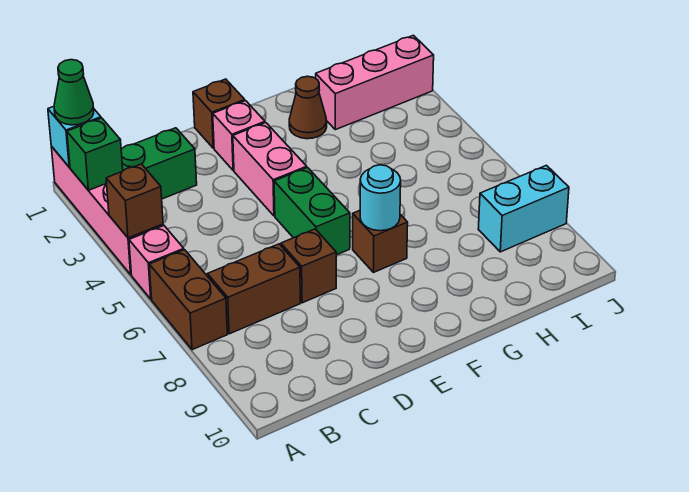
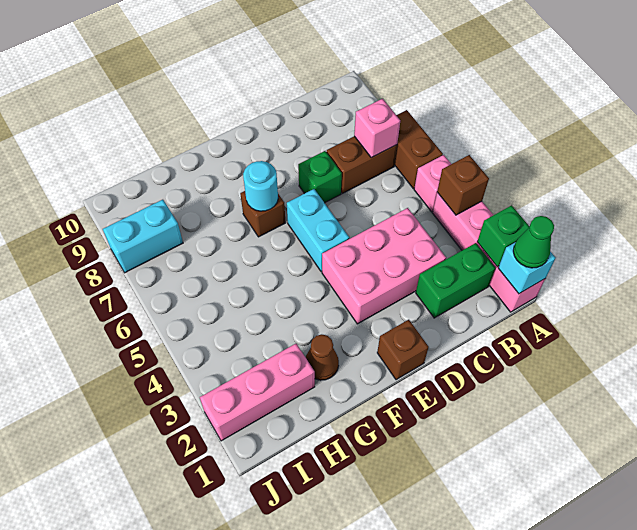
brown brick D7 level 1 -> green brick D7 level 1
pink brick E2 level 1 -> pink brick B7 level 2
pink brick E3:E4 level 1 -> pink brick C3:E4 level 1
green brick E5:E6 level 1 -> cyan brick E5:E6 level 1

